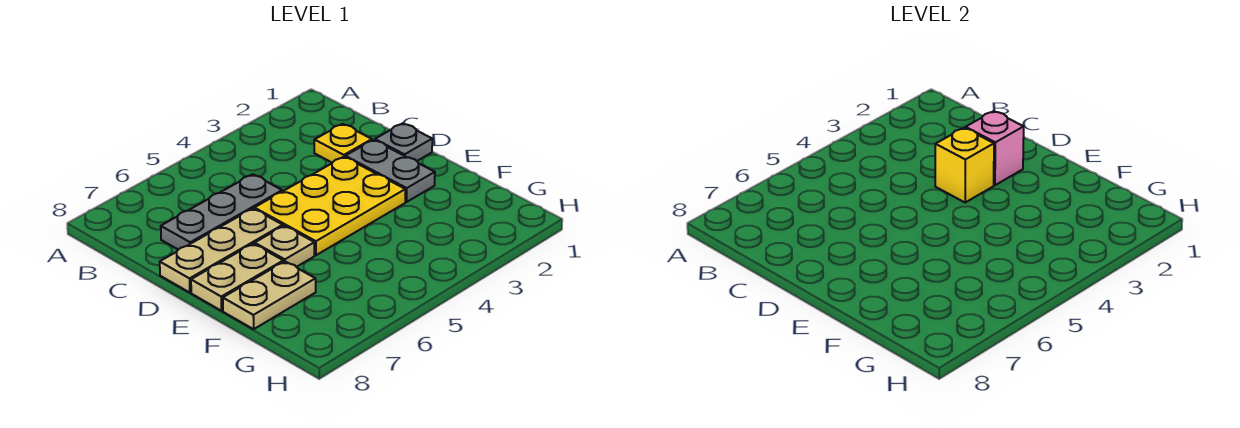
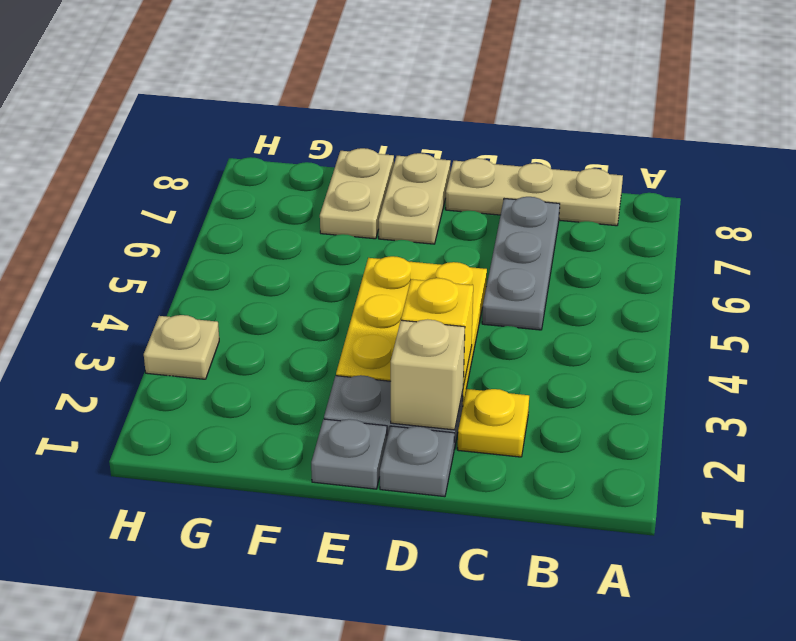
pink brick D2 level 2 -> tan brick D2 level 2
tan plate D6:D8 level 1 -> tan plate B8:D8 level 1
none -> grey plate E1 level 1
tan plate E6 level 1 -> tan plate H3 level 1

